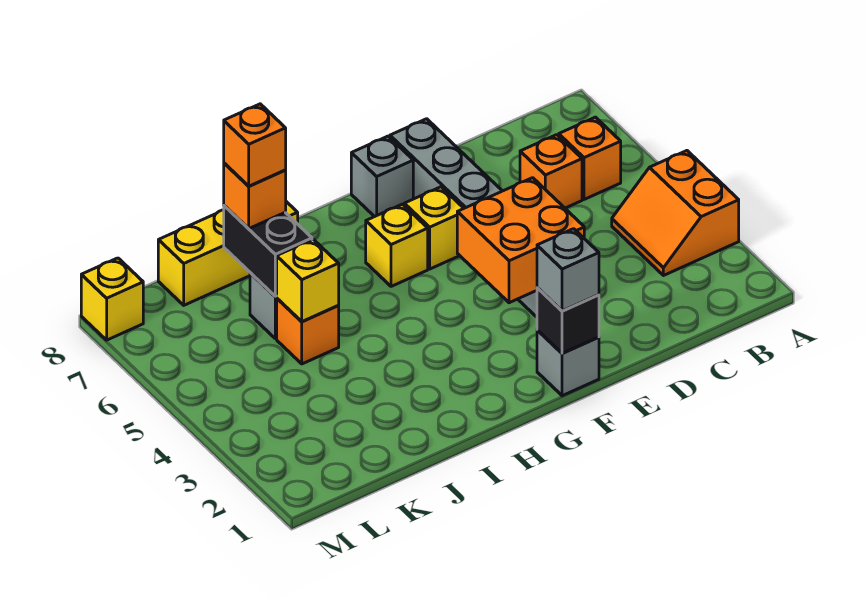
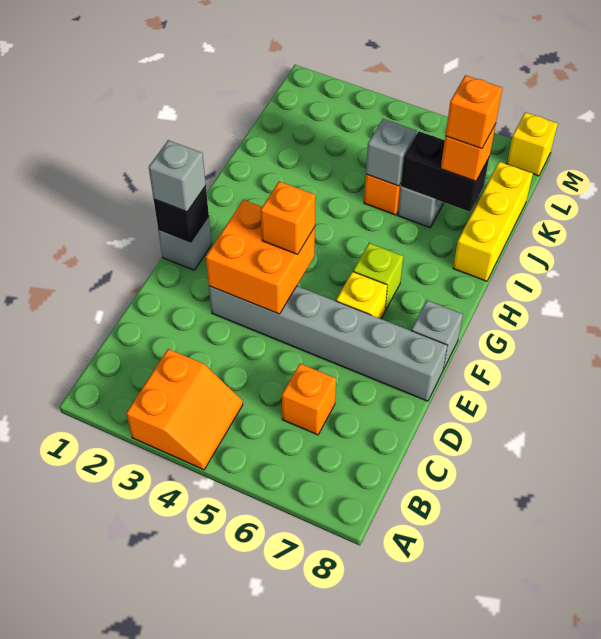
orange slope A3:B4 level 1 top A -> orange slope A3:B4 level 1 top 3
orange brick B6 level 1 -> orange brick F4 level 3
yellow brick G6 level 1 -> lime brick G6 level 1
yellow brick J5 level 2 -> grey brick J5 level 2

